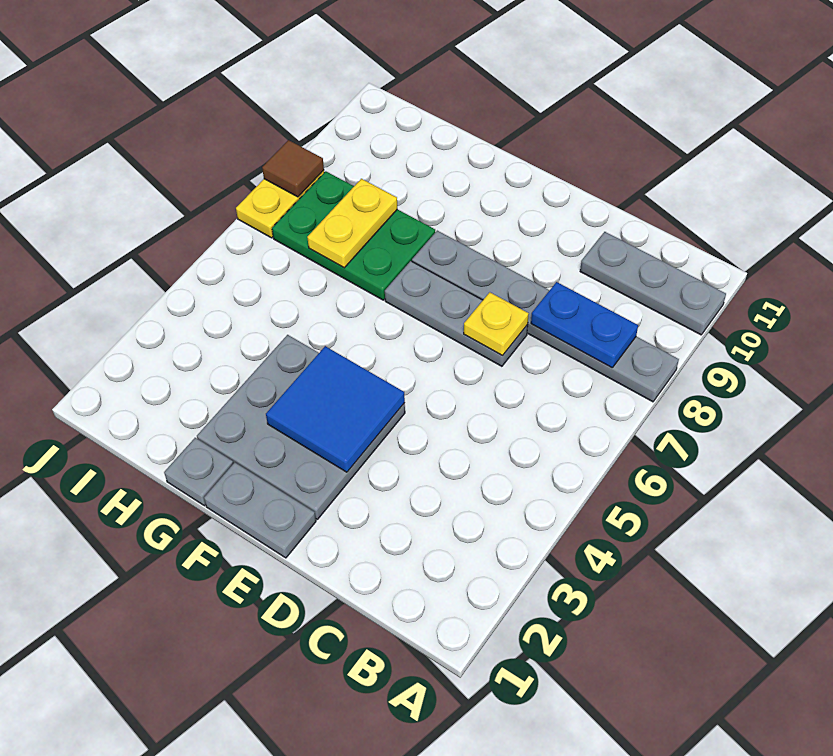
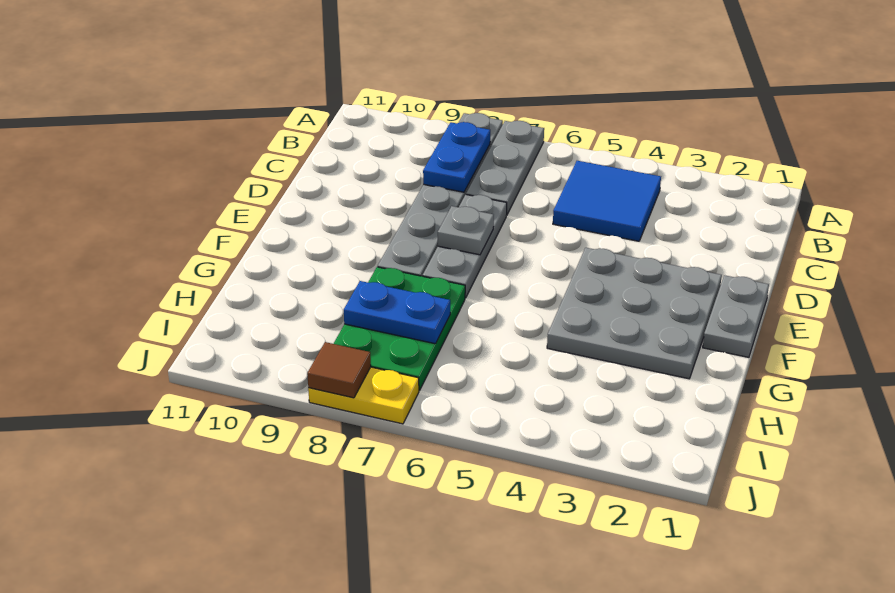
grey plate A10:C10 level 1 -> grey plate A7:C7 level 1
yellow plate D7 level 2 -> none
blue tile E3:F4 level 2 -> blue tile B4:C5 level 1
grey plate G1 level 1 -> grey plate E7 level 2
yellow plate H7:H8 level 2 -> blue plate H7:H8 level 2

